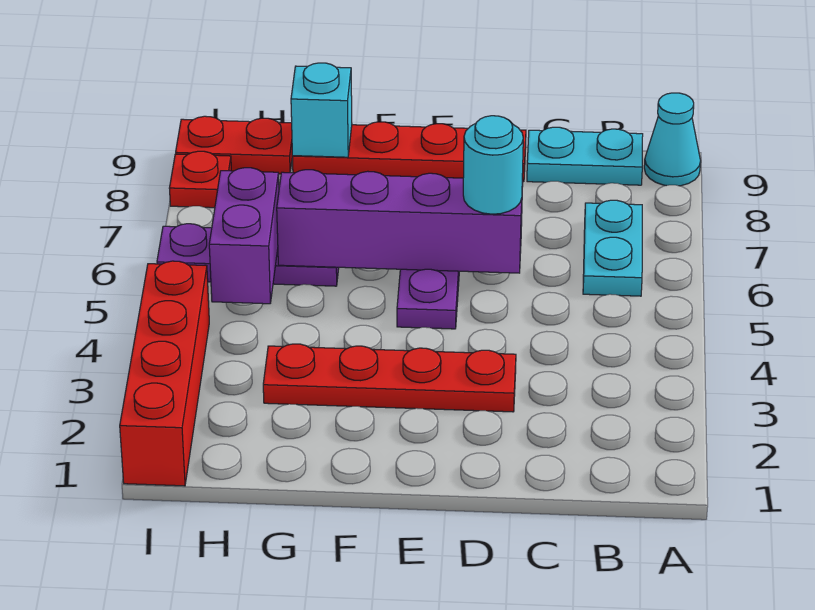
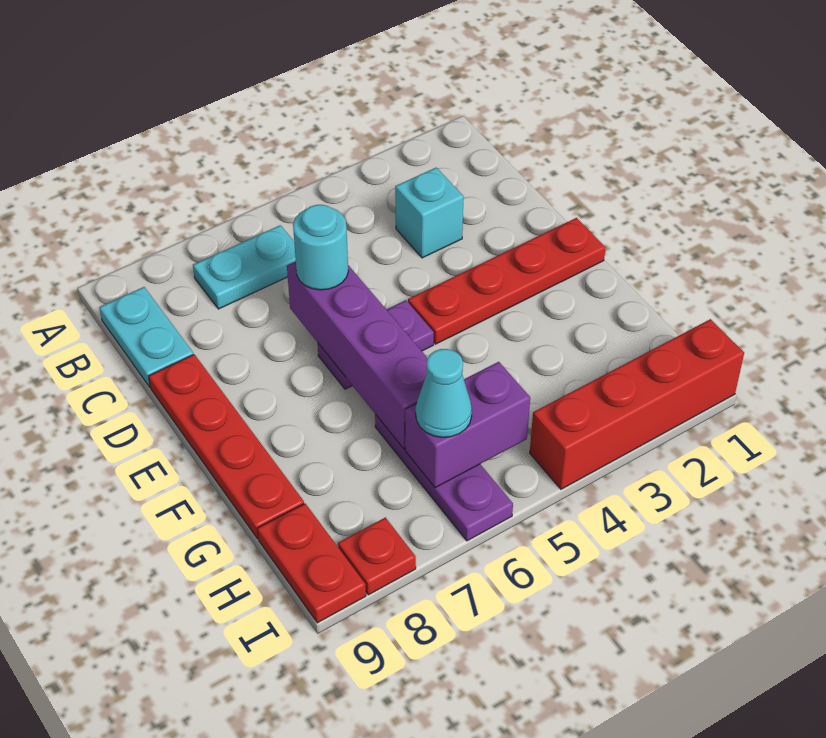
cyan cone A9 level 1 -> cyan cone H6 level 3
red plate D3:G3 level 1 -> red plate E1:E4 level 1
cyan brick G9 level 2 -> cyan brick C3 level 1

